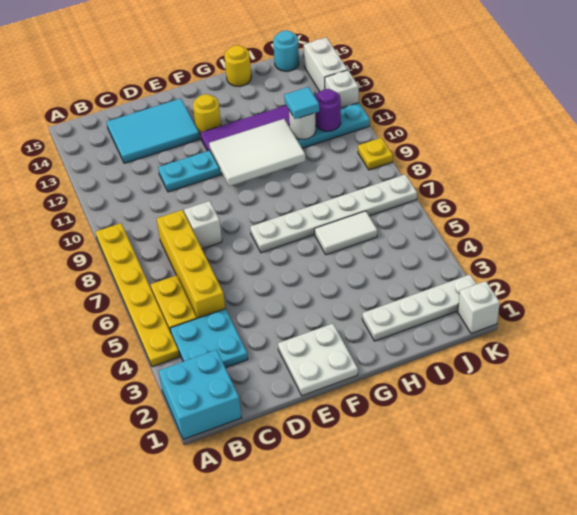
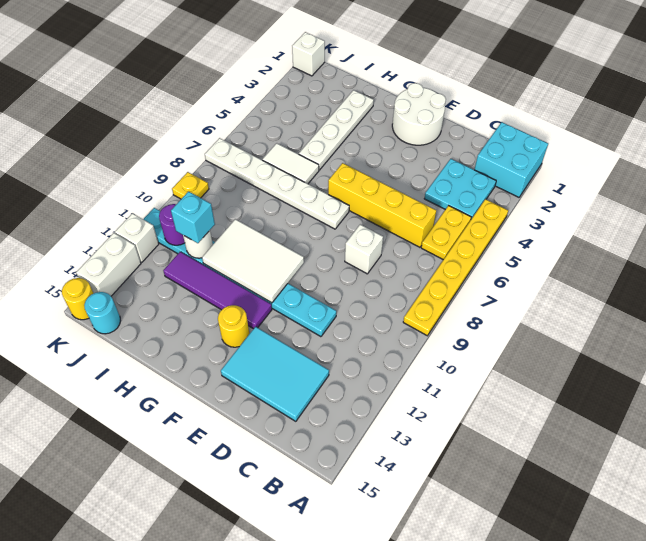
yellow brick C5:C8 level 1 -> yellow brick C6:F6 level 1
white plate E1:F2 level 1 -> white round brick E1:F2 level 1
white plate H2:K2 level 1 -> white plate H2:H5 level 1
yellow round brick H15 level 1 -> yellow round brick K15 level 1
cyan tile I11 level 3 -> cyan brick I11 level 3

